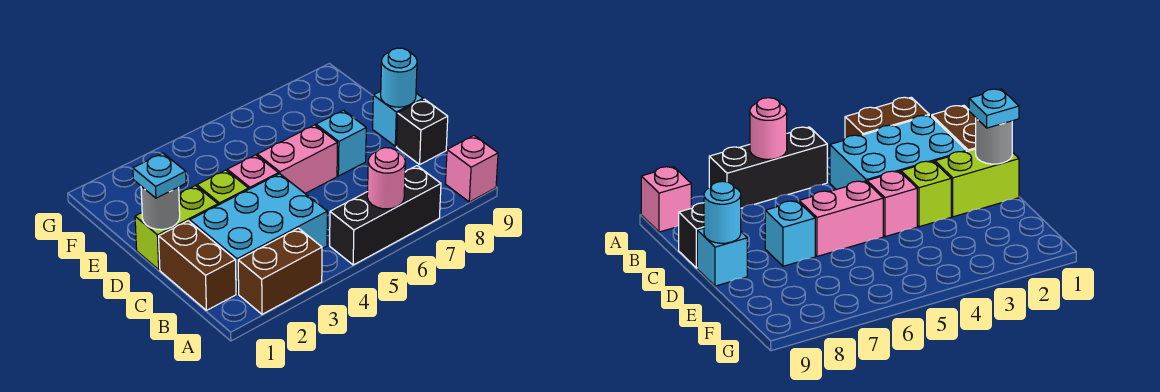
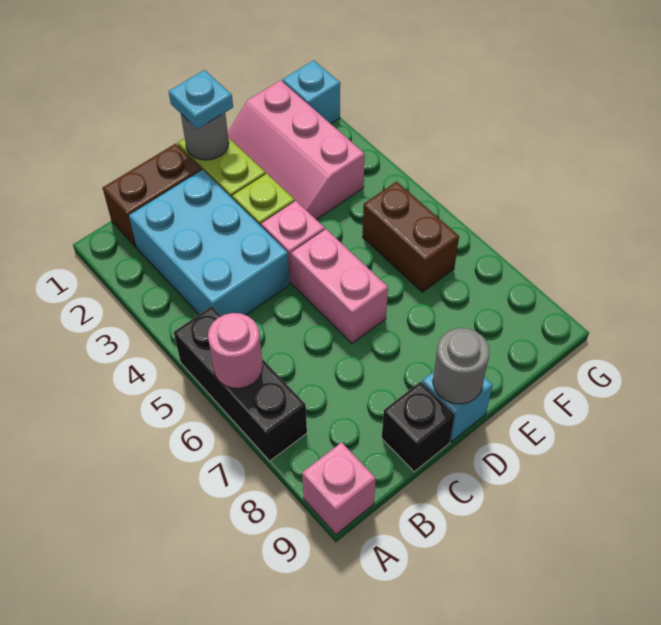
brown brick A2:A3 level 1 -> brown brick F5:F6 level 1
cyan brick D7 level 1 -> cyan brick G1 level 1
cyan round brick D9 level 2 -> grey round brick D9 level 2
none -> pink slope E1:F3 level 1 top F

